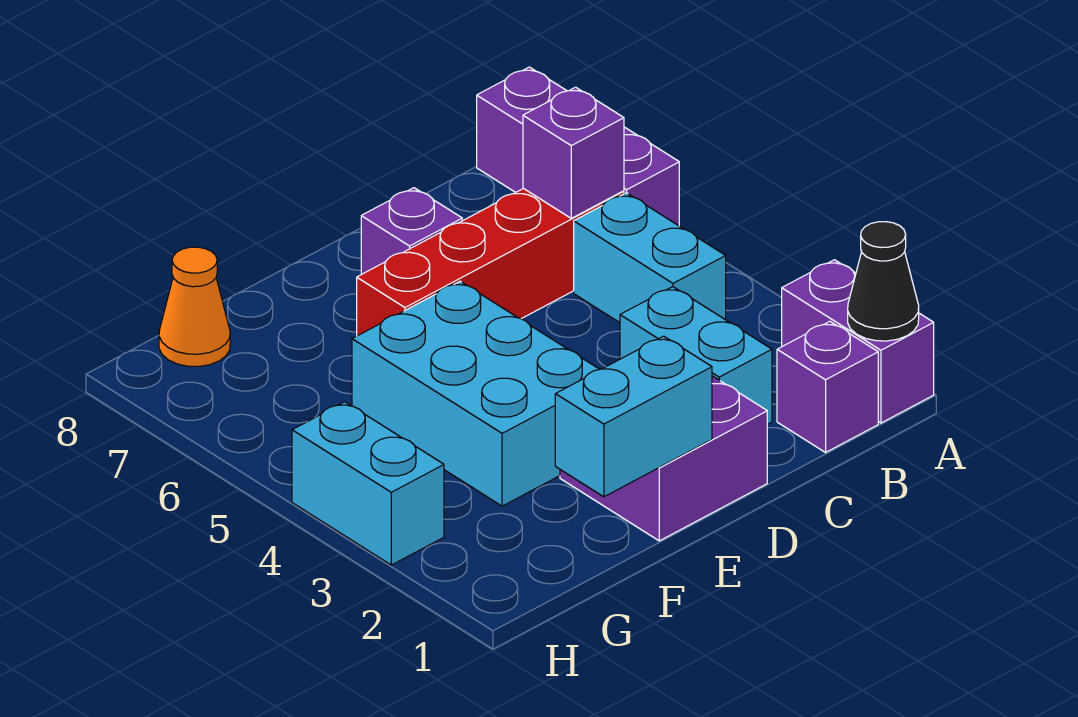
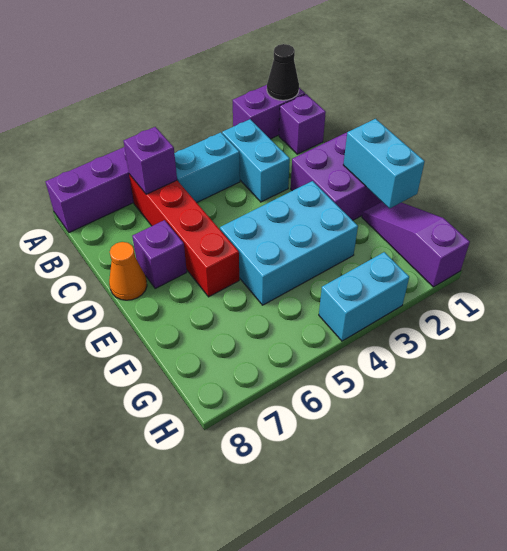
cyan brick C2:C3 level 1 -> cyan brick B3:C3 level 1
none -> purple slope F1:H1 level 1 top H
orange cone G8 level 1 -> orange cone D8 level 1

